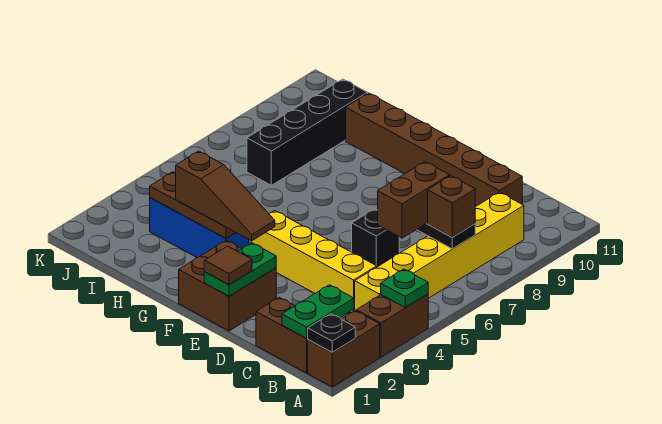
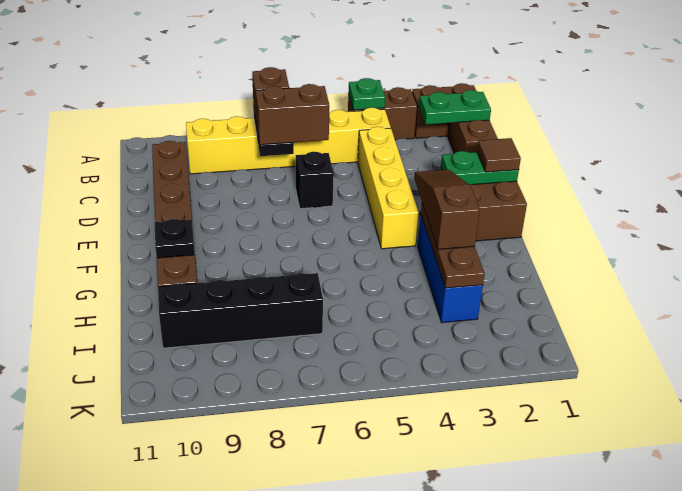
black plate A1 level 2 -> black plate G10 level 2

